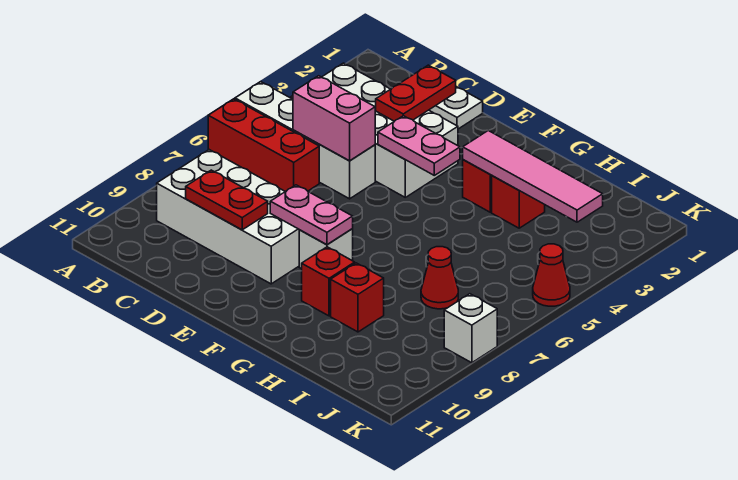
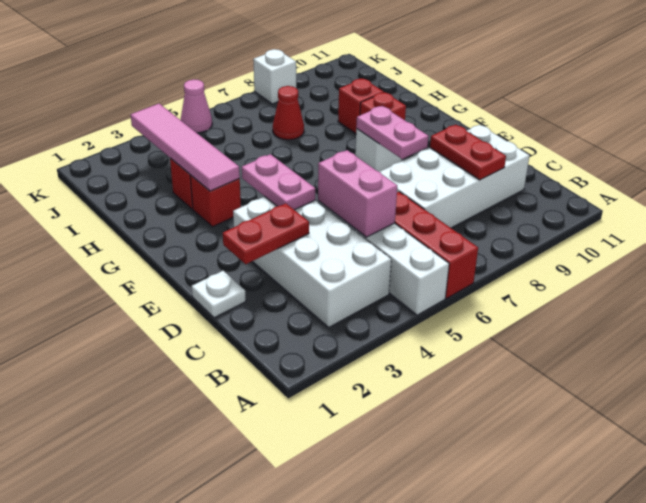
white brick B8:E9 level 1 -> white brick C7:D10 level 1
red cone K5 level 1 -> pink cone K5 level 1

